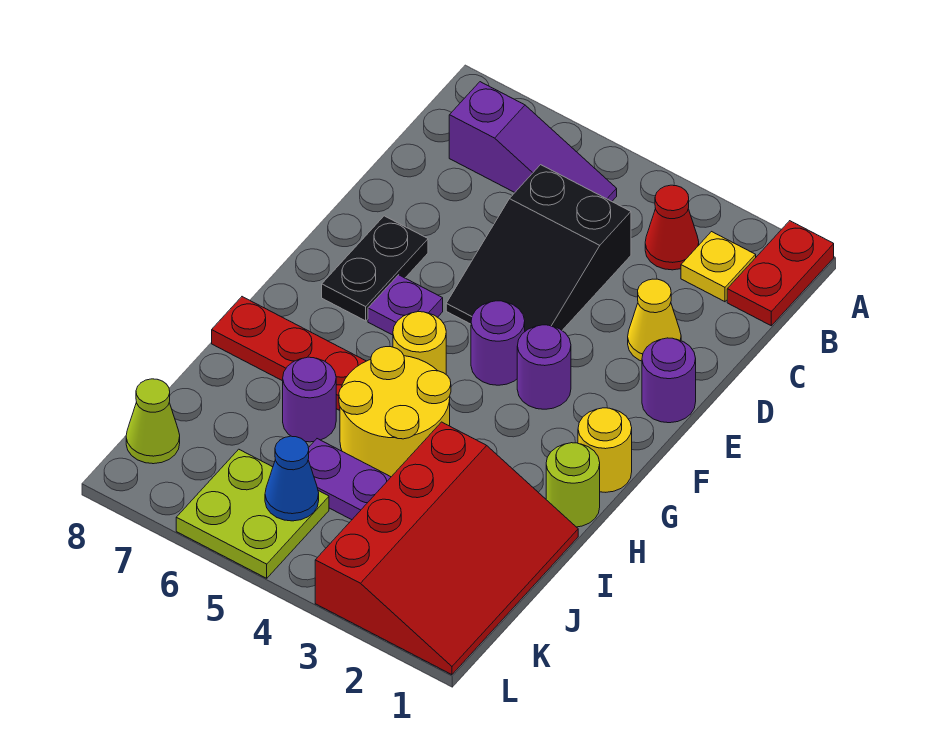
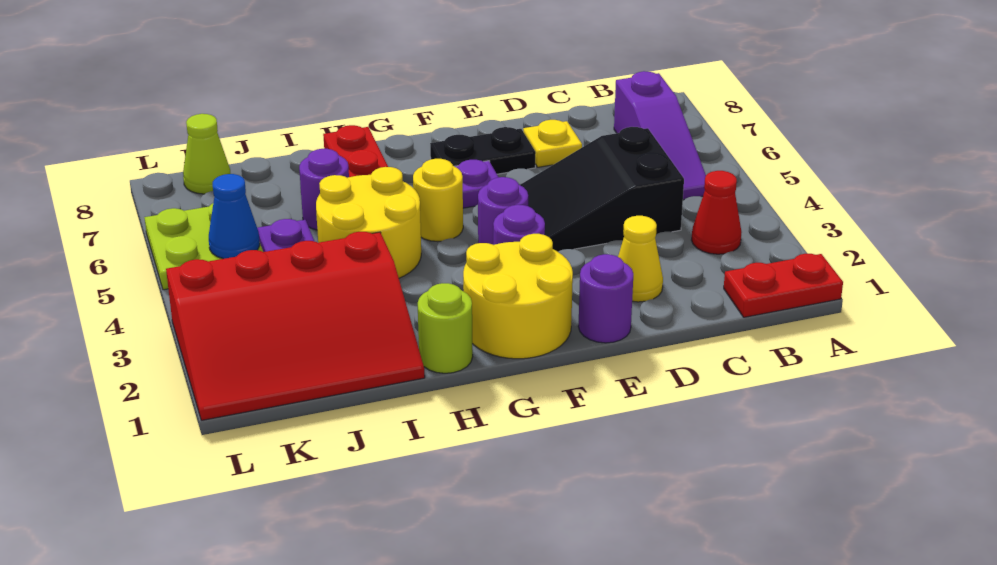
yellow plate B2 level 1 -> yellow plate D7 level 1
yellow round brick G1 level 1 -> yellow round brick F1:G2 level 1

